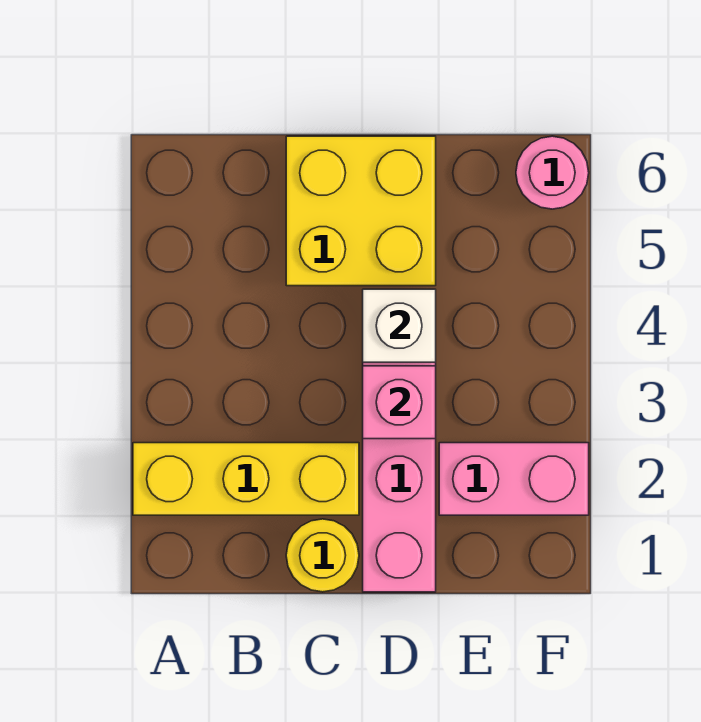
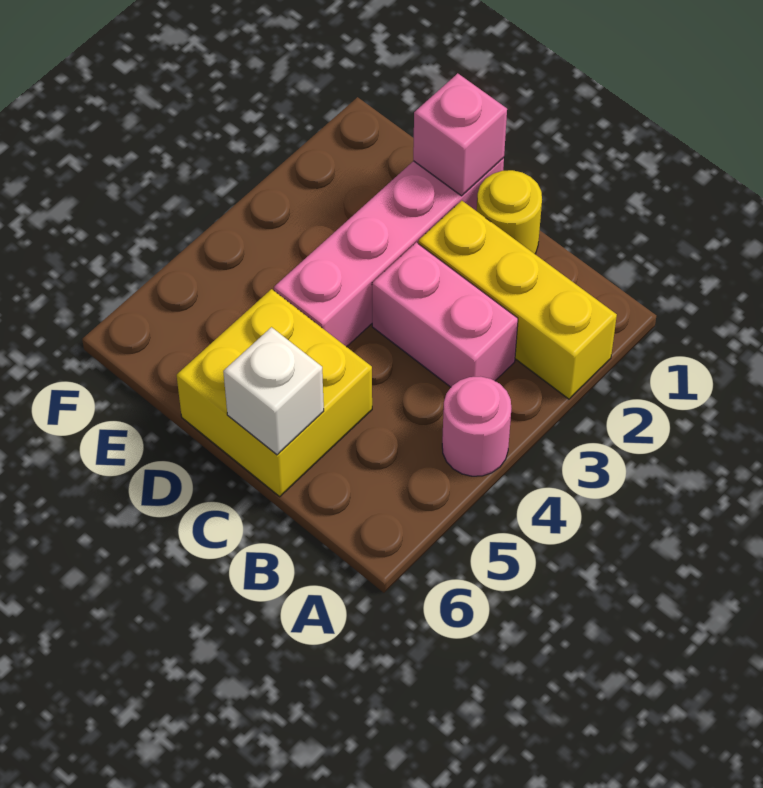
pink brick D3 level 2 -> pink brick D1 level 2
white brick D4 level 2 -> white brick C6 level 2
pink brick E2:F2 level 1 -> pink brick B3:C3 level 1
pink round brick F6 level 1 -> pink round brick A4 level 1

